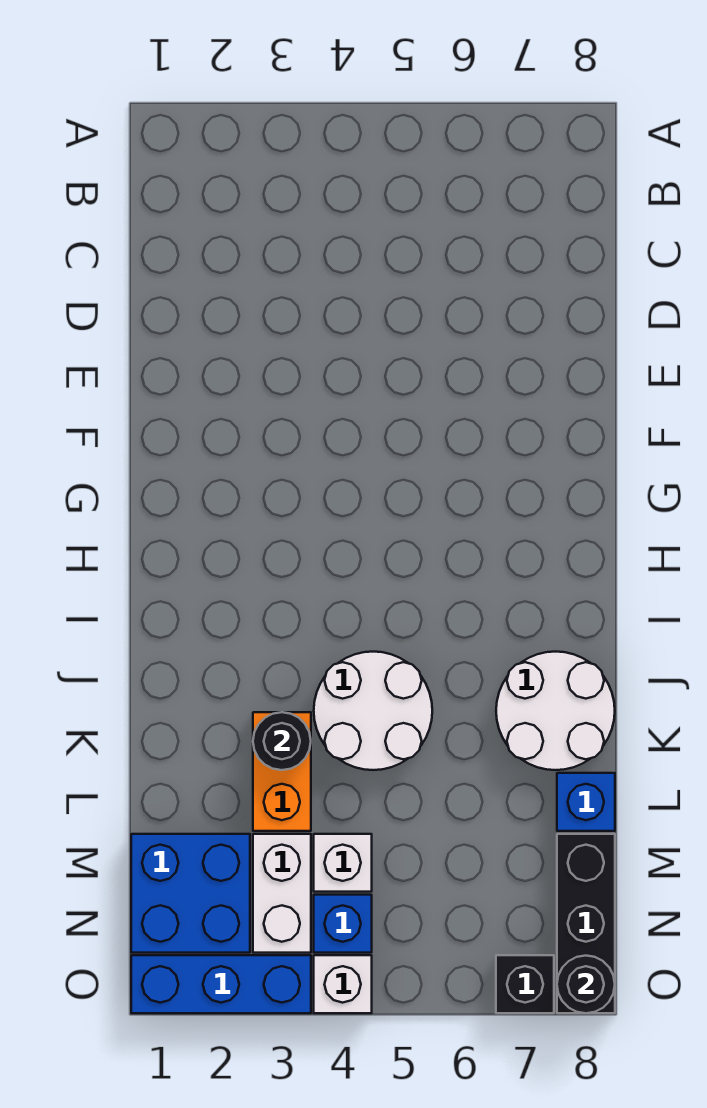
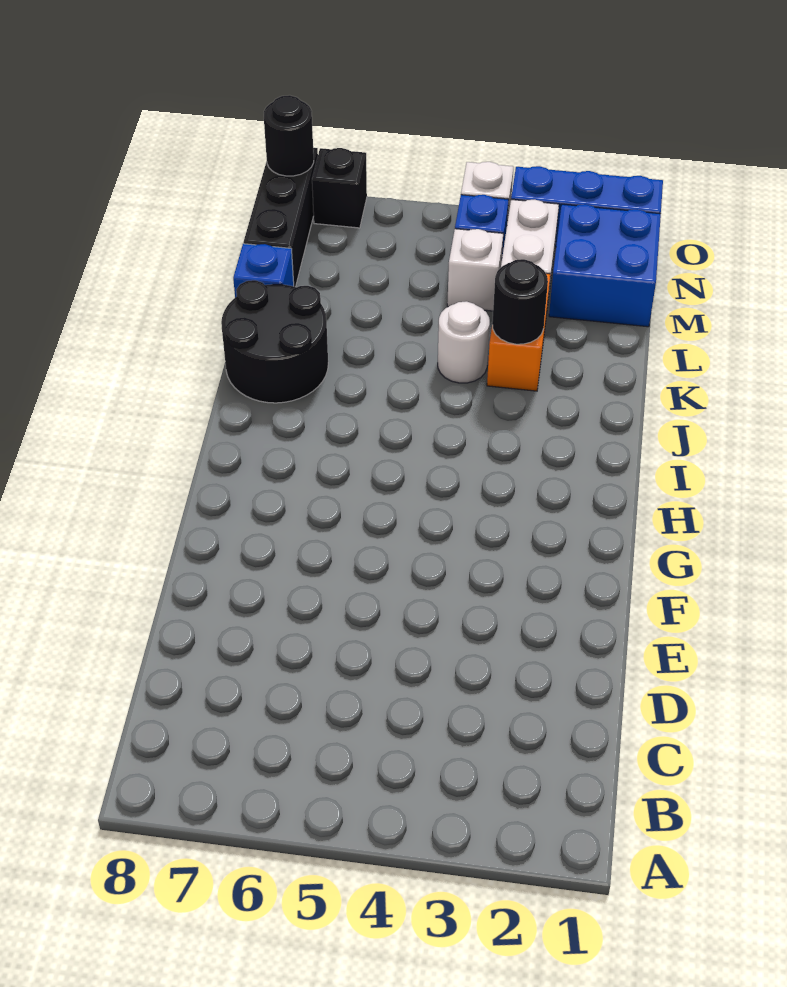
white round brick J4:K5 level 1 -> white round brick K4 level 1
white round brick J7:K8 level 1 -> black round brick J7:K8 level 1

